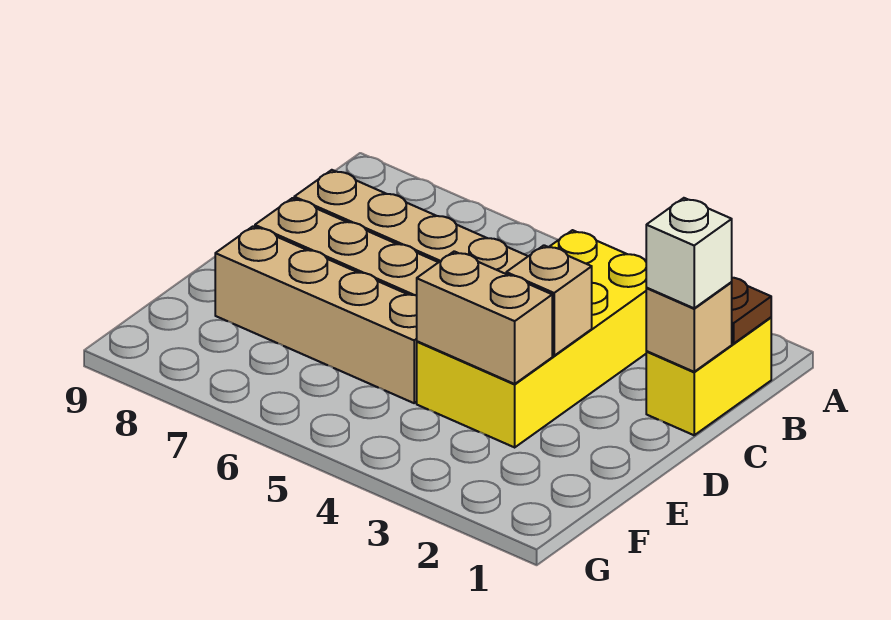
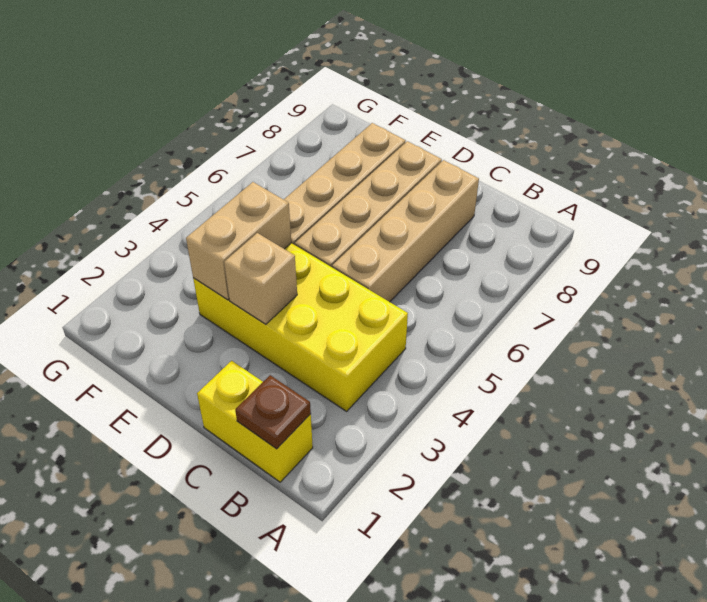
tan brick C1 level 2 -> none
white brick C1 level 3 -> none

